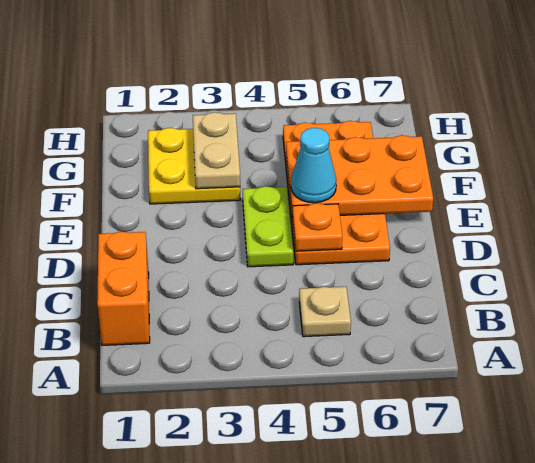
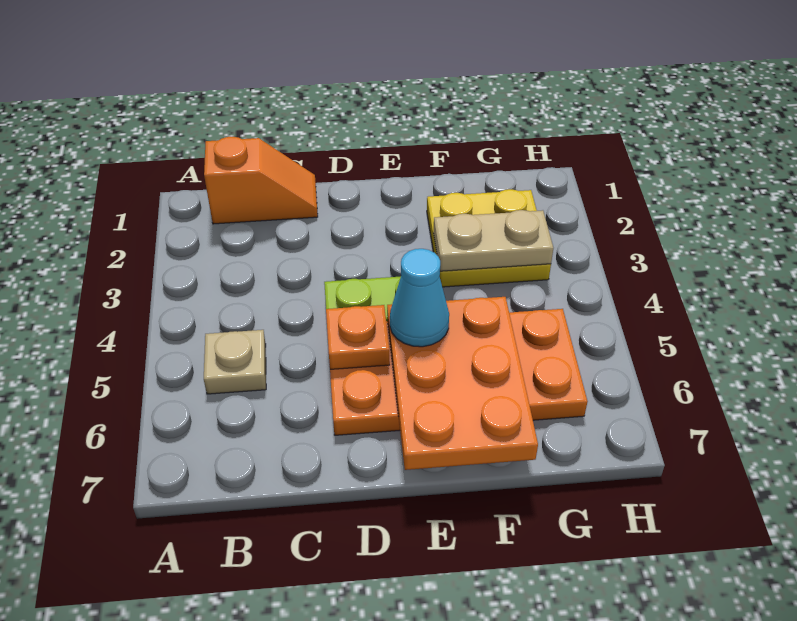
orange brick B1:C1 level 1 -> orange slope B1:C1 level 1 top B

